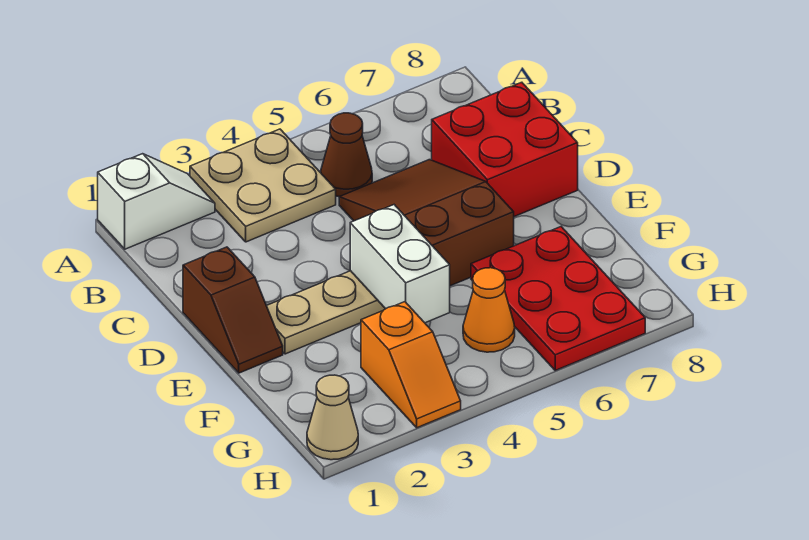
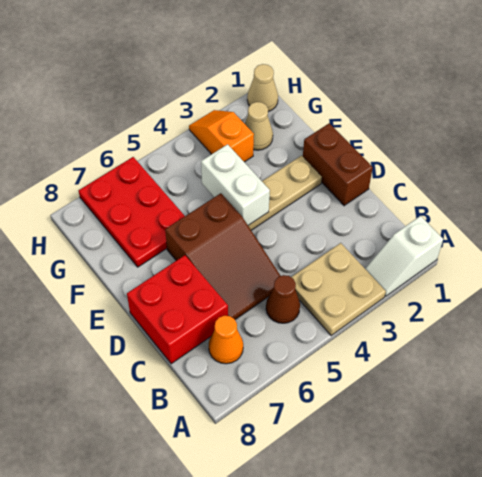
brown slope D1:E1 level 1 top D -> brown brick D1:E1 level 1
none -> tan cone G2 level 1
orange cone G5 level 1 -> orange cone B7 level 1

